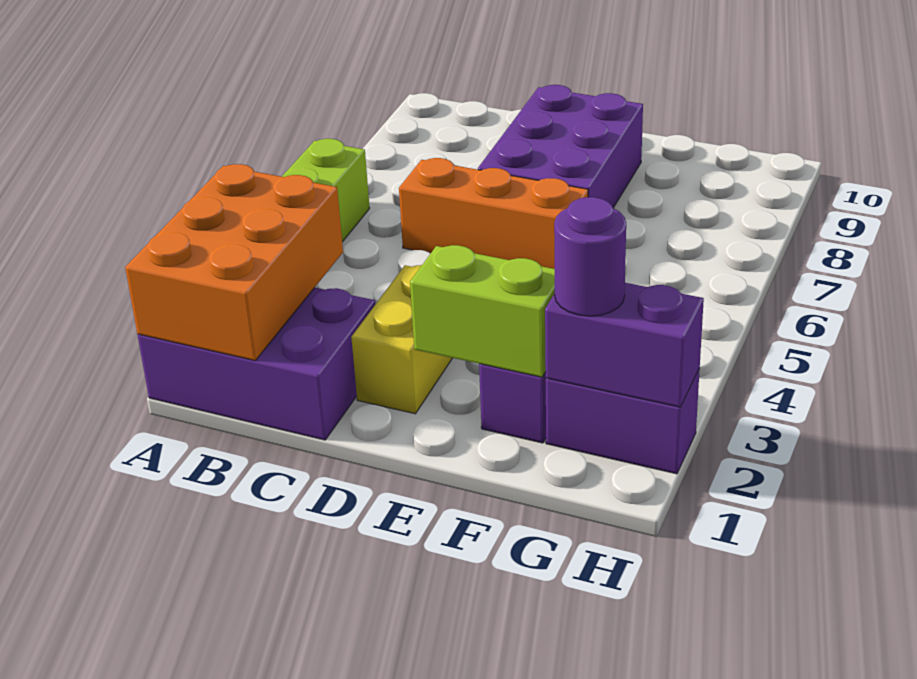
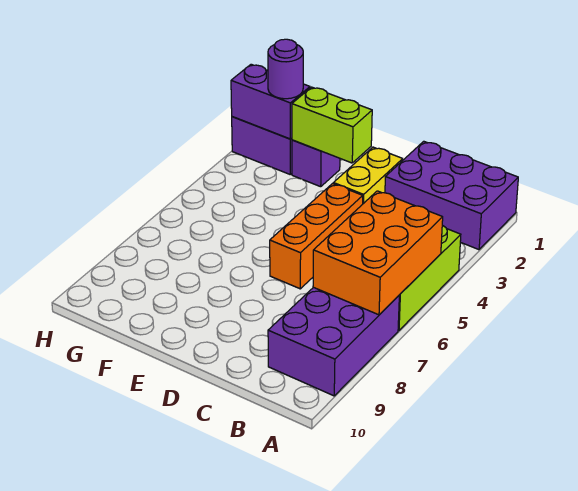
orange brick A1:B3 level 2 -> orange brick A5:B7 level 2
orange brick C6:E6 level 1 -> orange brick D4:D6 level 1
purple brick D7:E9 level 1 -> purple brick A7:B9 level 1

